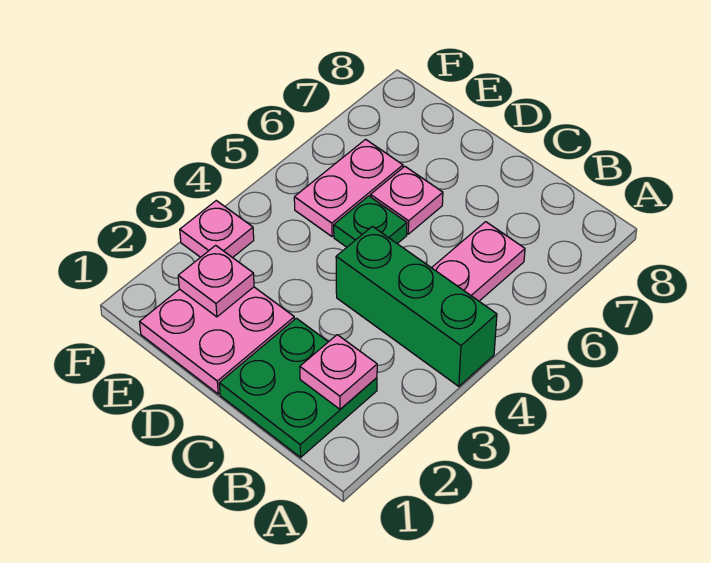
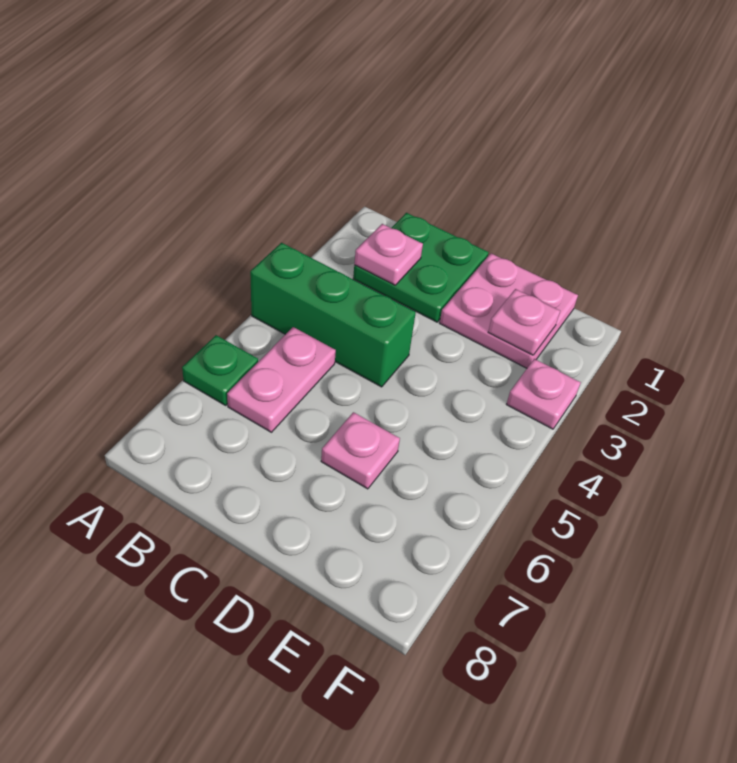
green plate D5 level 1 -> green plate A6 level 1
pink plate E5:E6 level 1 -> none

